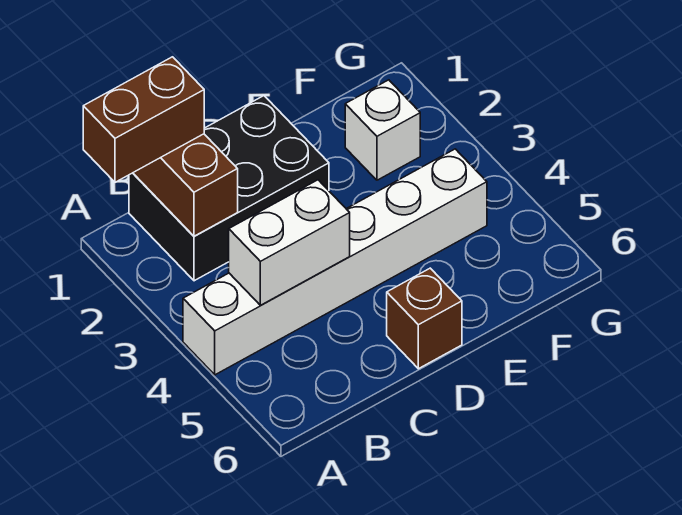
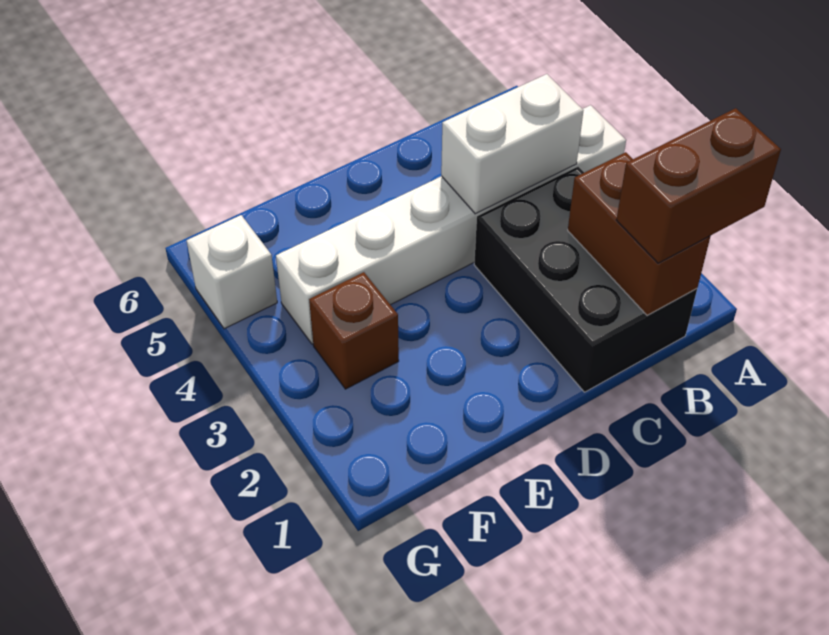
black brick B1:D2 level 1 -> black brick B1:C3 level 1
brown brick D6 level 1 -> brown brick F3 level 1
white brick F2 level 1 -> white brick G5 level 1

